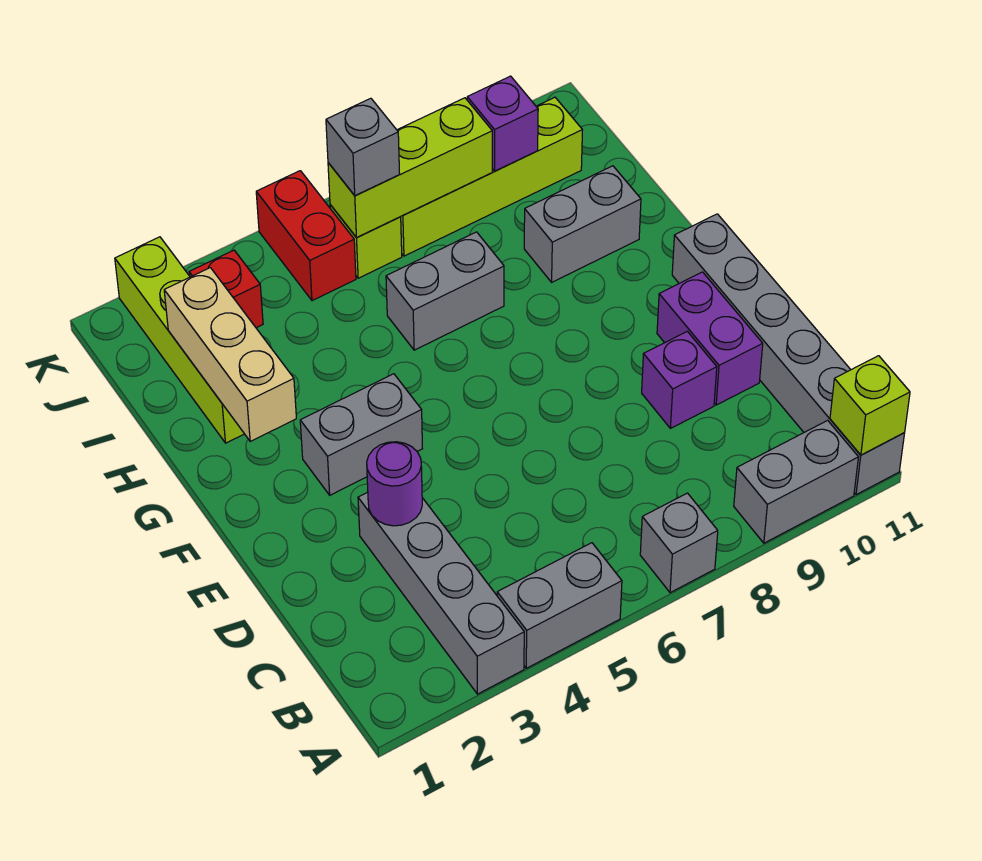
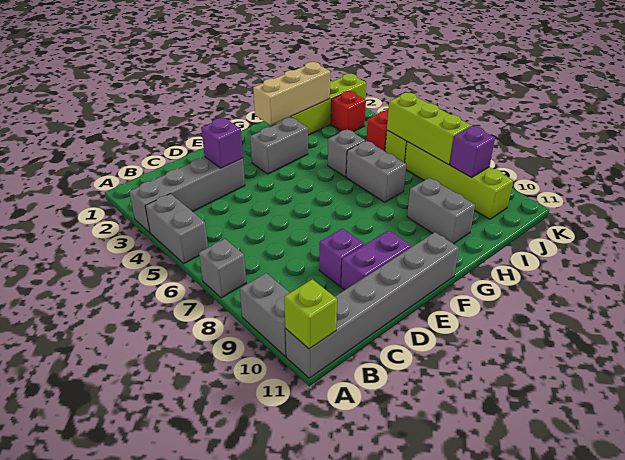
purple round brick D3 level 2 -> purple brick D3 level 2
grey brick F3:F4 level 1 -> grey brick F3:G3 level 1
grey brick J6 level 3 -> grey brick H5 level 1

